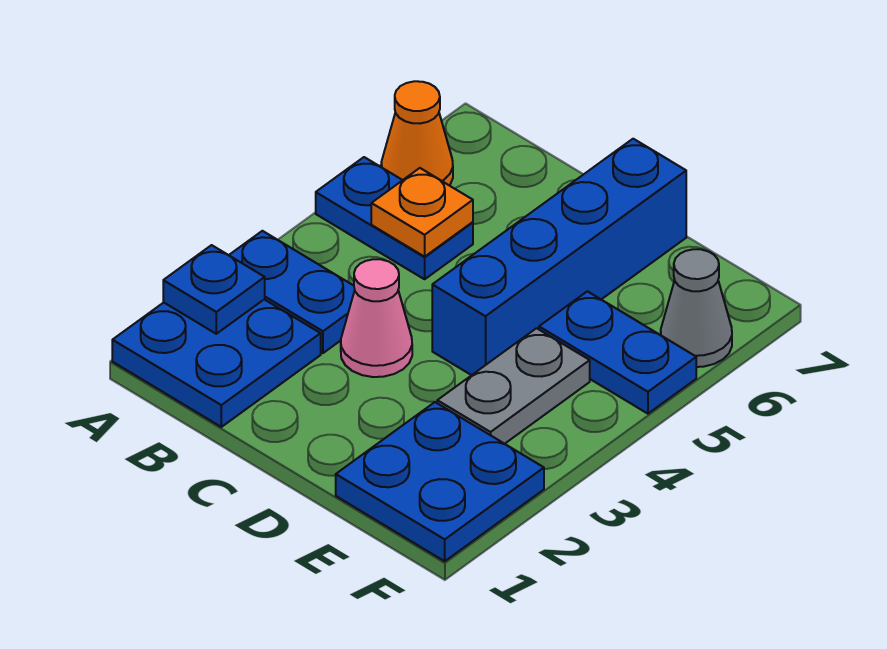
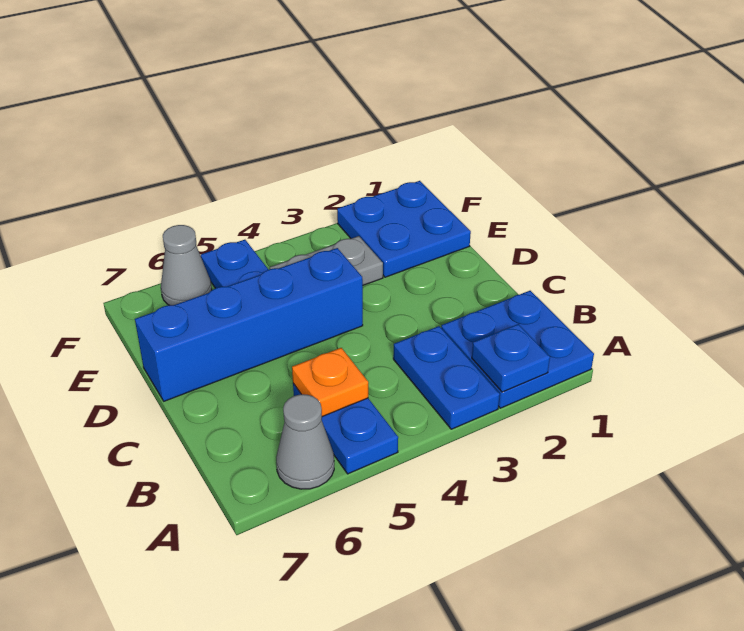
orange cone A6 level 1 -> grey cone A6 level 1
pink cone C3 level 1 -> none

